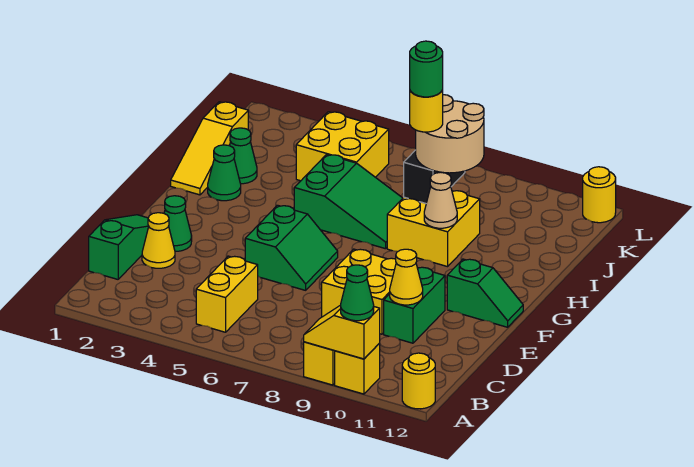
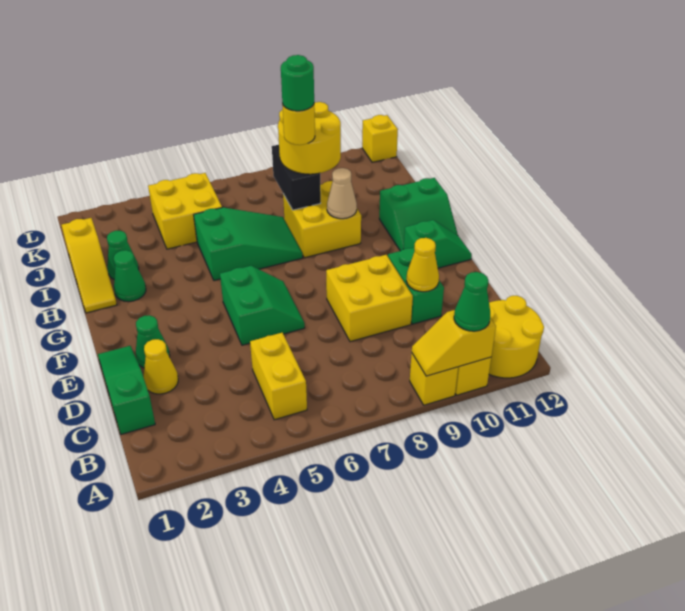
yellow round brick A12 level 1 -> yellow round brick A11:B12 level 1
none -> green slope G11:H12 level 1 top H
tan round brick I8:J9 level 3 -> yellow round brick I8:J9 level 3
yellow round brick L12 level 1 -> yellow brick L12 level 1

